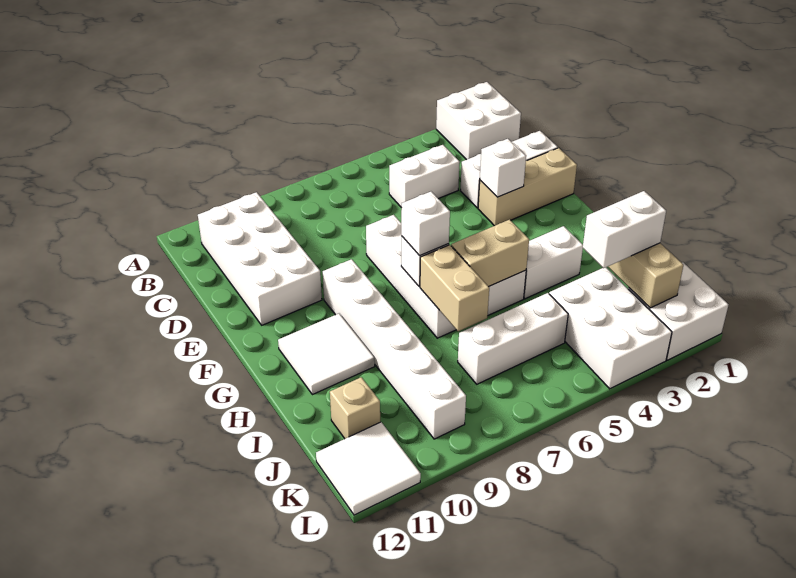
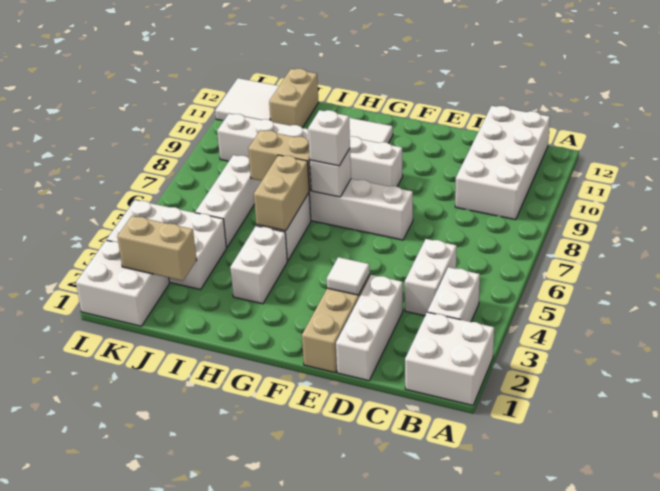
white brick B10:E11 level 1 -> white brick B9:C12 level 1
white brick E3 level 2 -> white tile E3 level 2
white brick J2:J3 level 3 -> white brick B3:B4 level 1
tan brick J11 level 1 -> tan brick J11:J12 level 1

